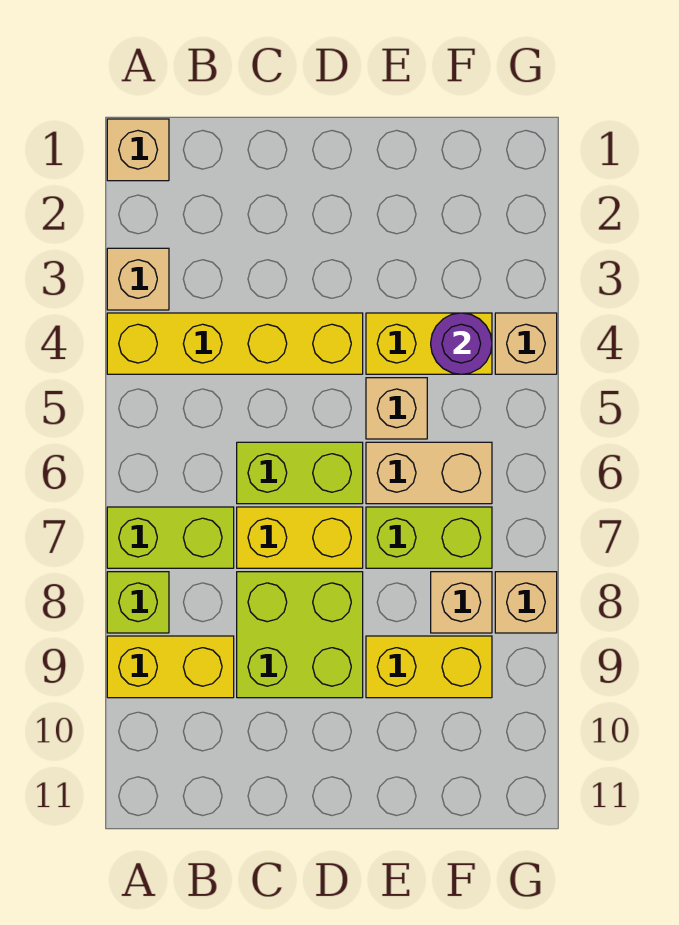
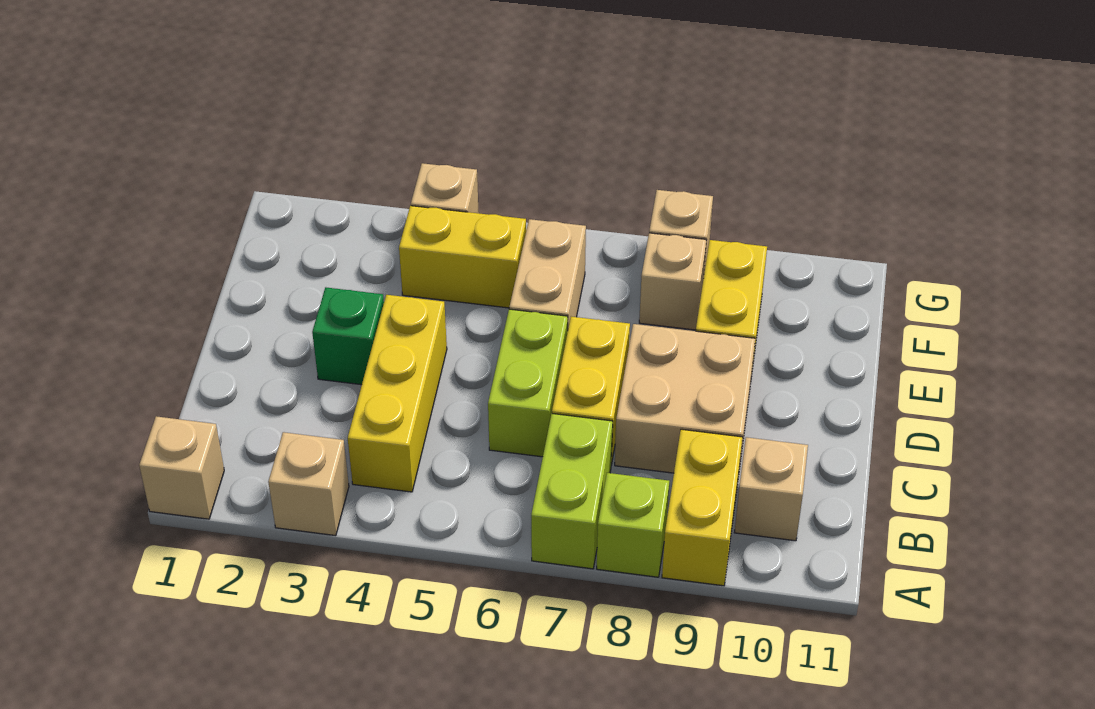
yellow brick A4:D4 level 1 -> yellow brick B4:D4 level 1
lime brick C8:D9 level 1 -> tan brick C8:D9 level 1
none -> green brick D3 level 1
yellow brick E4:F4 level 1 -> yellow brick F4:F5 level 1
tan brick E5 level 1 -> tan brick B10 level 1
lime brick E7:F7 level 1 -> none
purple round brick F4 level 2 -> none

